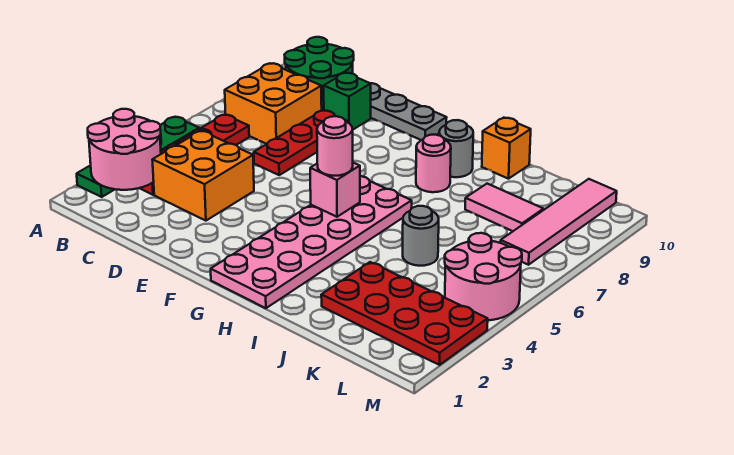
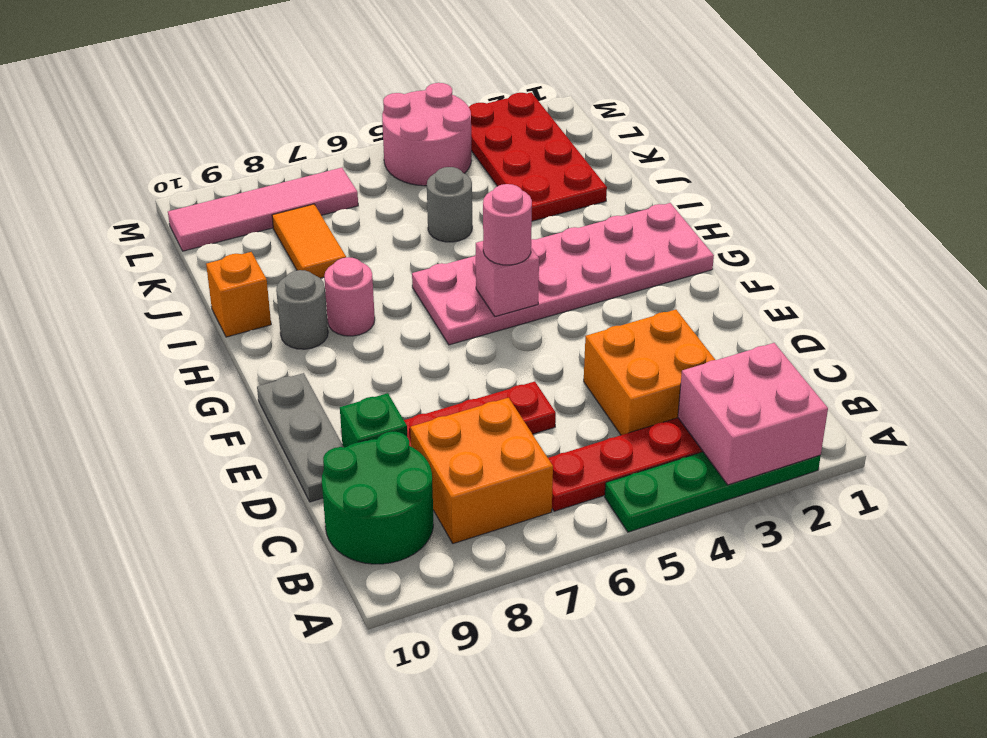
pink round brick A2:B3 level 2 -> pink brick A2:B3 level 2
pink tile J8:K8 level 1 -> orange tile J8:K8 level 1

